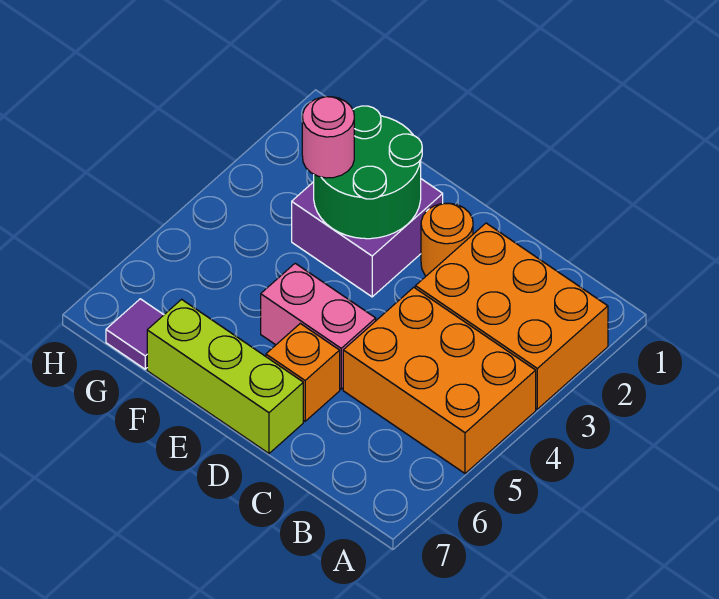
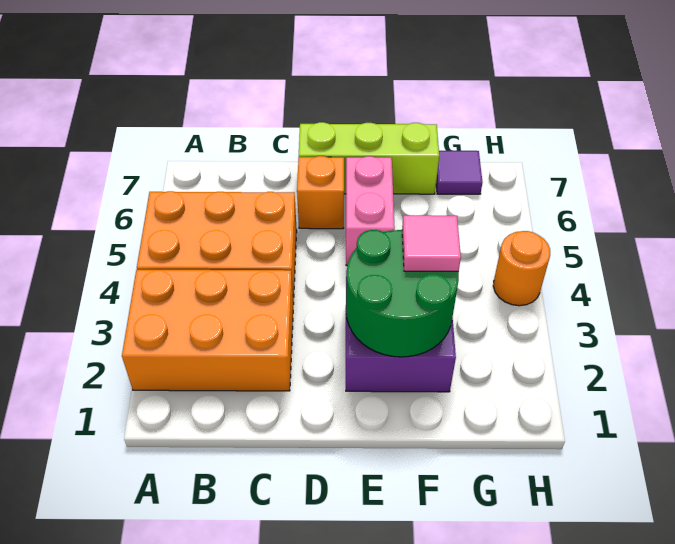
orange round brick D2 level 1 -> orange round brick H4 level 1
pink brick D5:E5 level 1 -> pink brick E5:E6 level 1
pink round brick F3 level 3 -> pink tile F3 level 3

